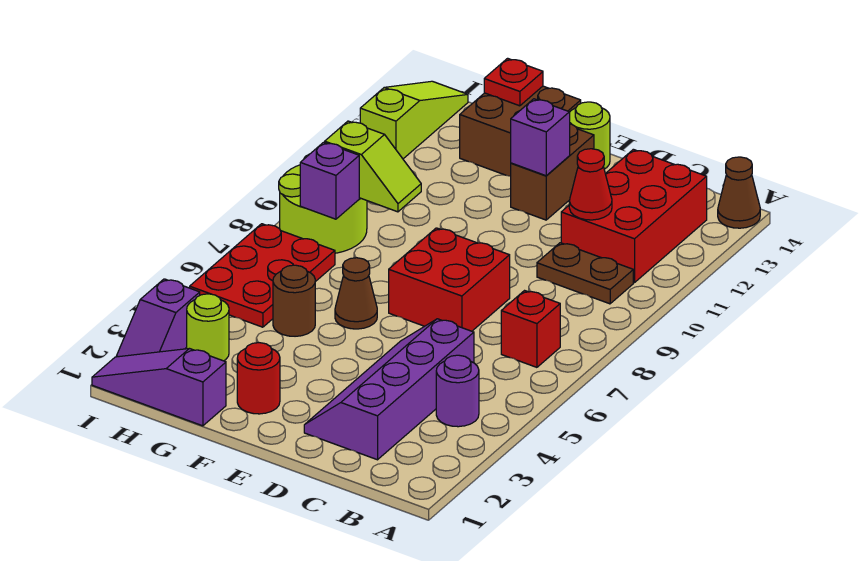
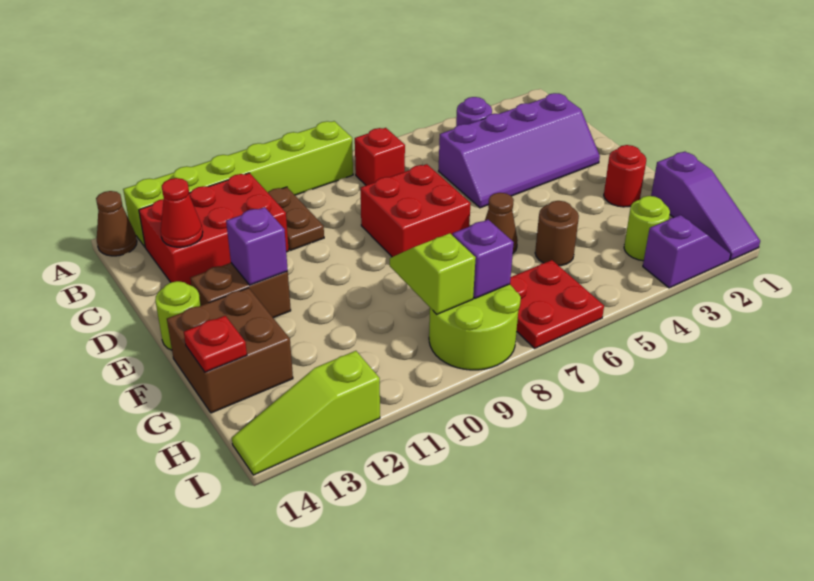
none -> lime brick A8:A13 level 1
red cone C11 level 2 -> red cone C13 level 2
red plate H5:I7 level 1 -> red plate H6:I7 level 1

